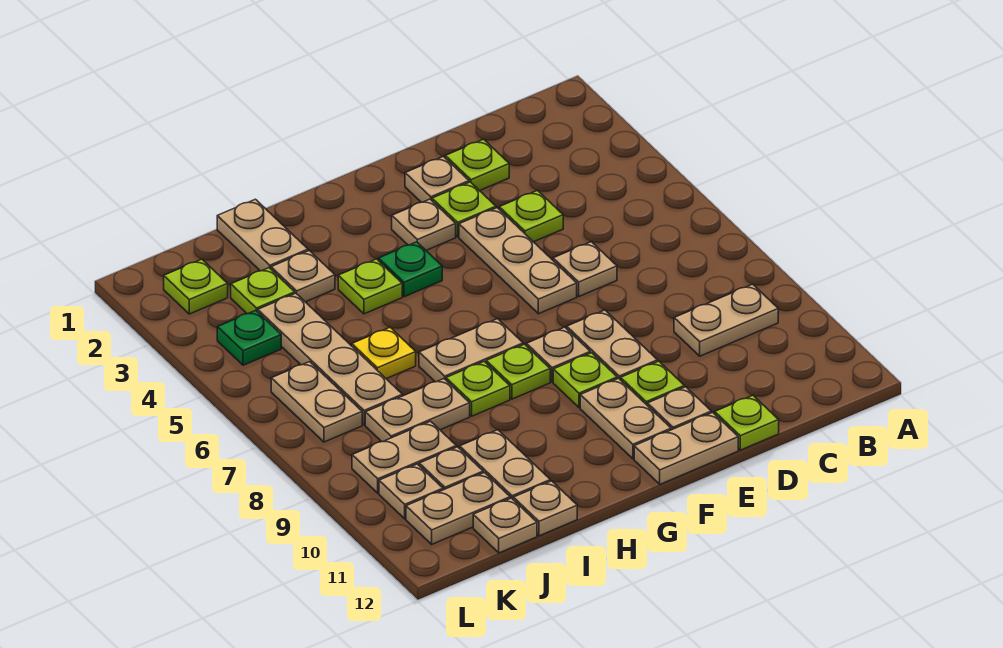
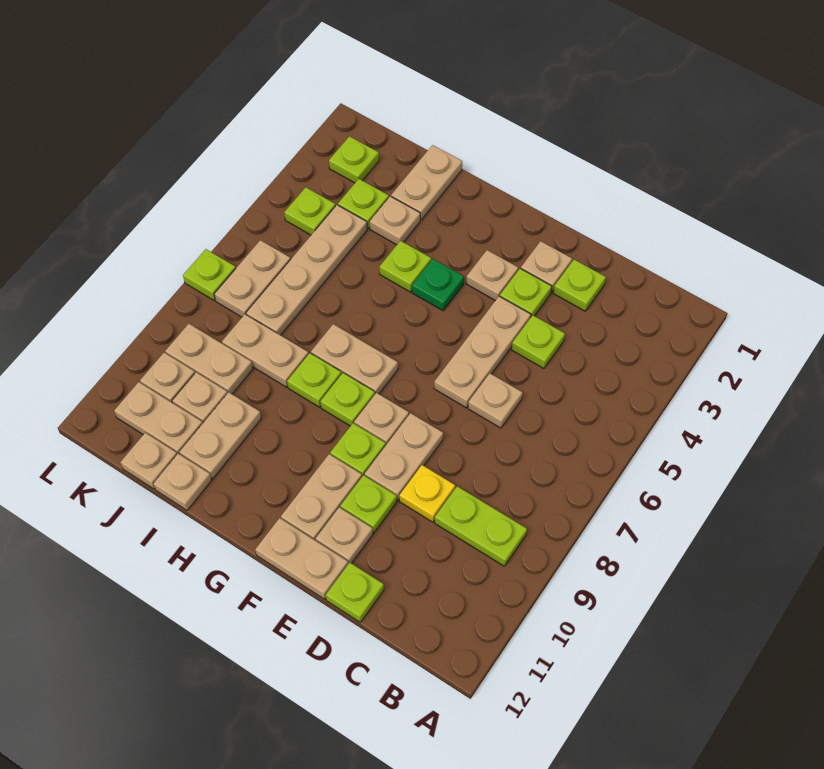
tan plate B9:C9 level 1 -> lime plate B9:C9 level 1
yellow plate I6 level 1 -> yellow plate D9 level 1
green plate K4 level 1 -> lime plate K4 level 1
none -> lime plate L7 level 1

